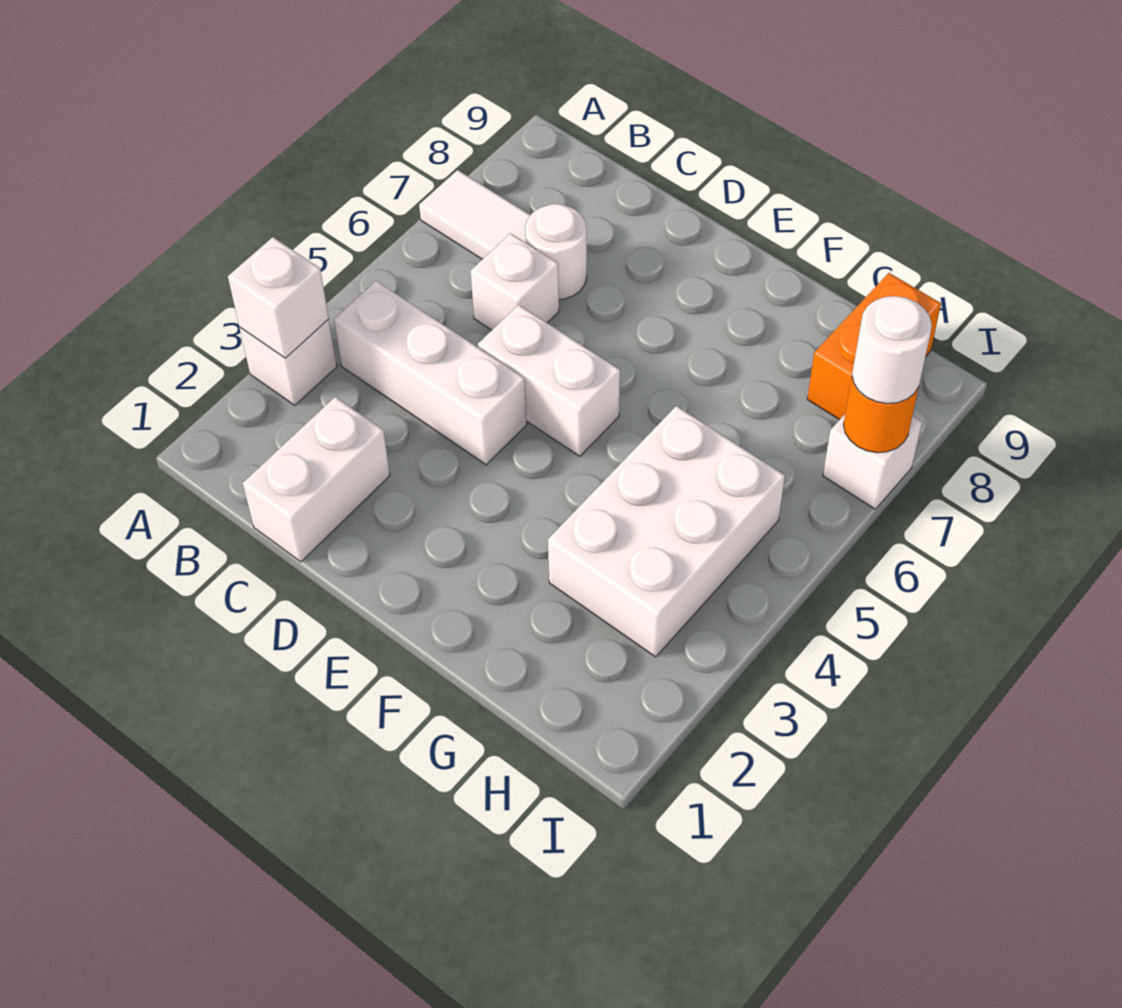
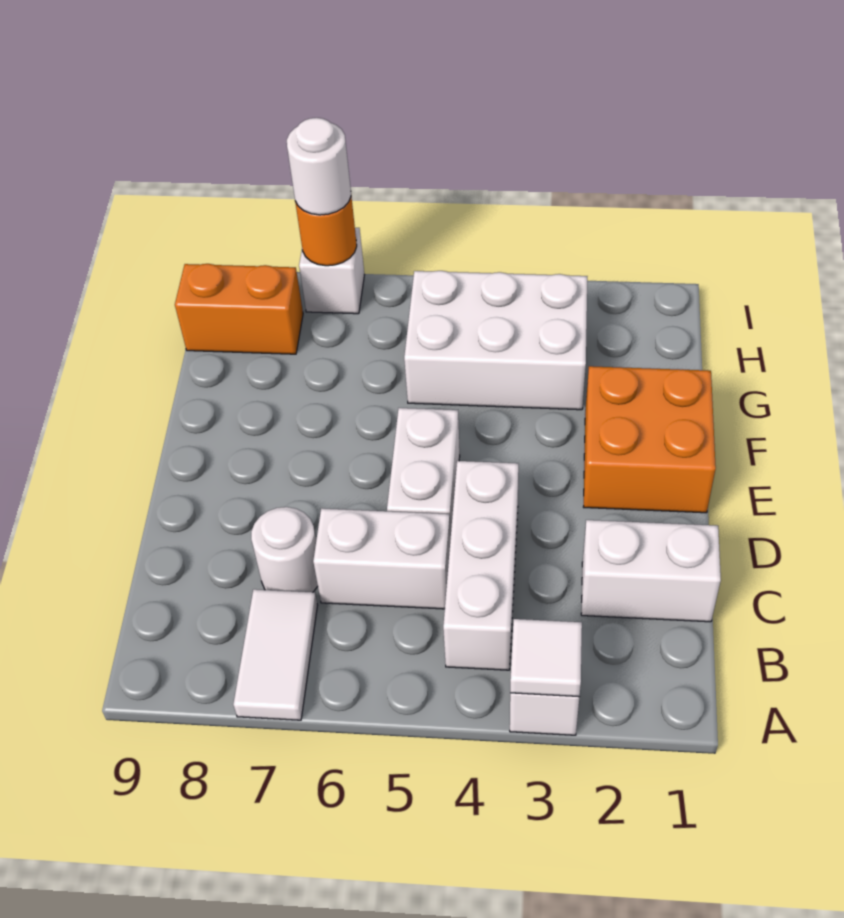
white brick A3 level 2 -> white tile A3 level 2
white brick C6 level 1 -> white brick C5:C6 level 1
none -> orange brick E1:F2 level 1

